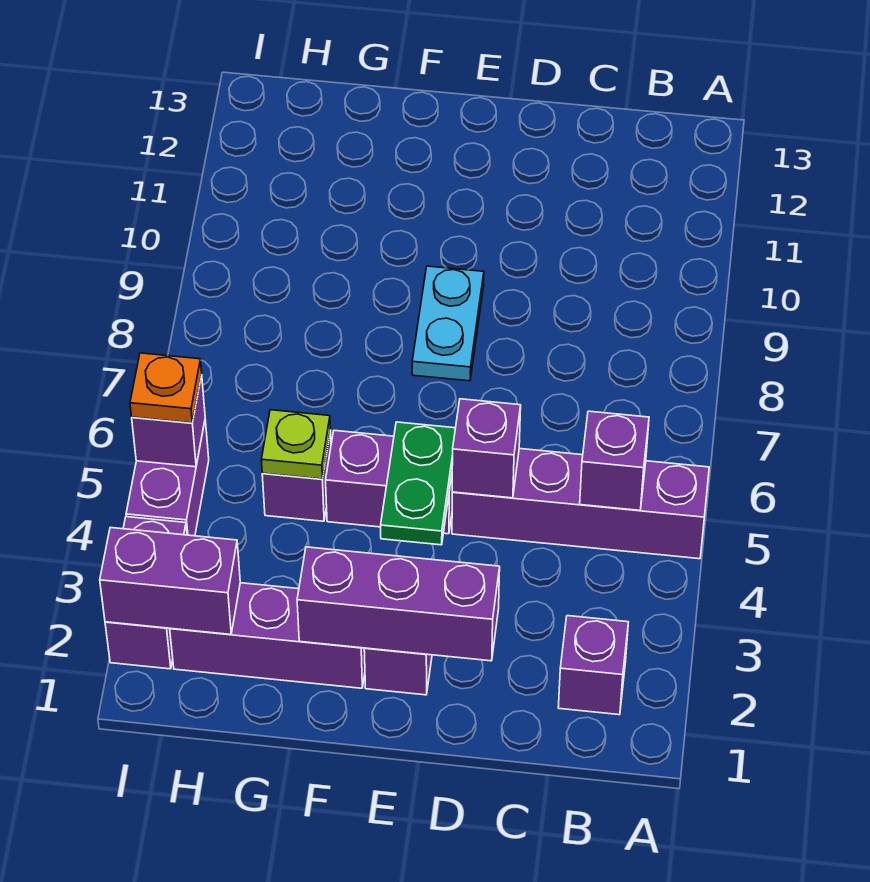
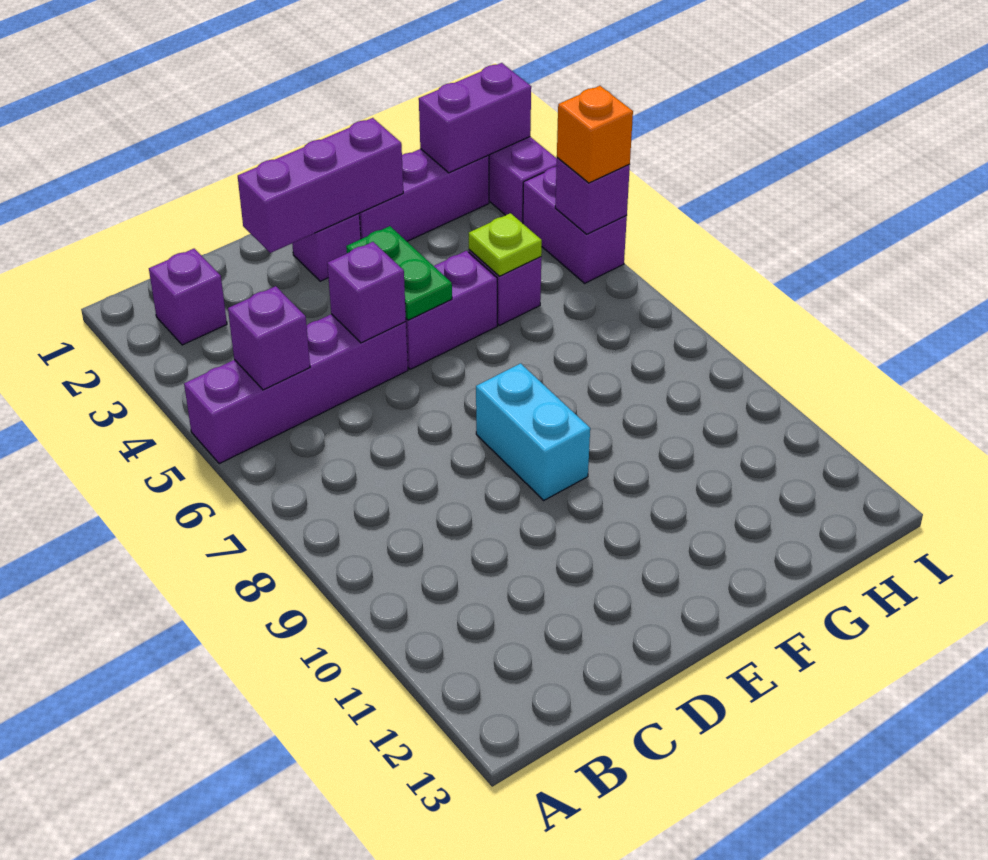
cyan plate E8:E9 level 1 -> cyan brick E8:E9 level 1
orange plate I5 level 3 -> orange brick I5 level 3

